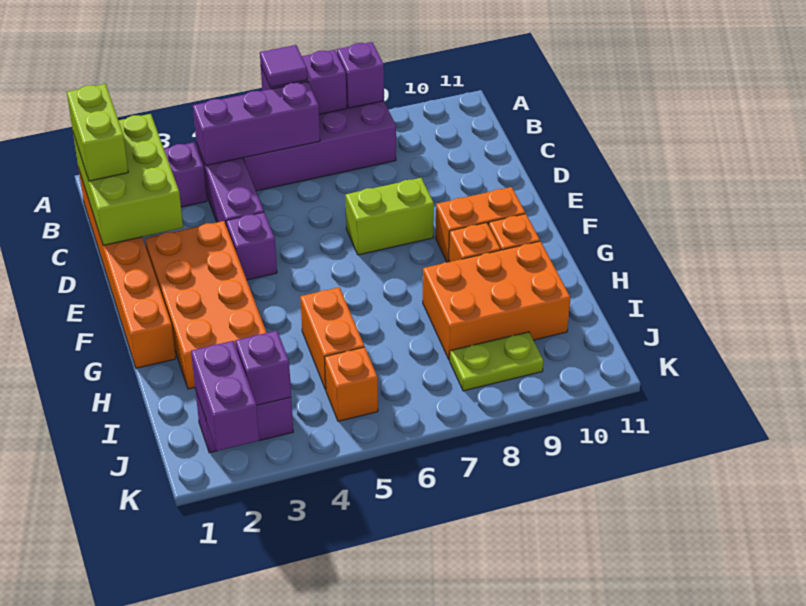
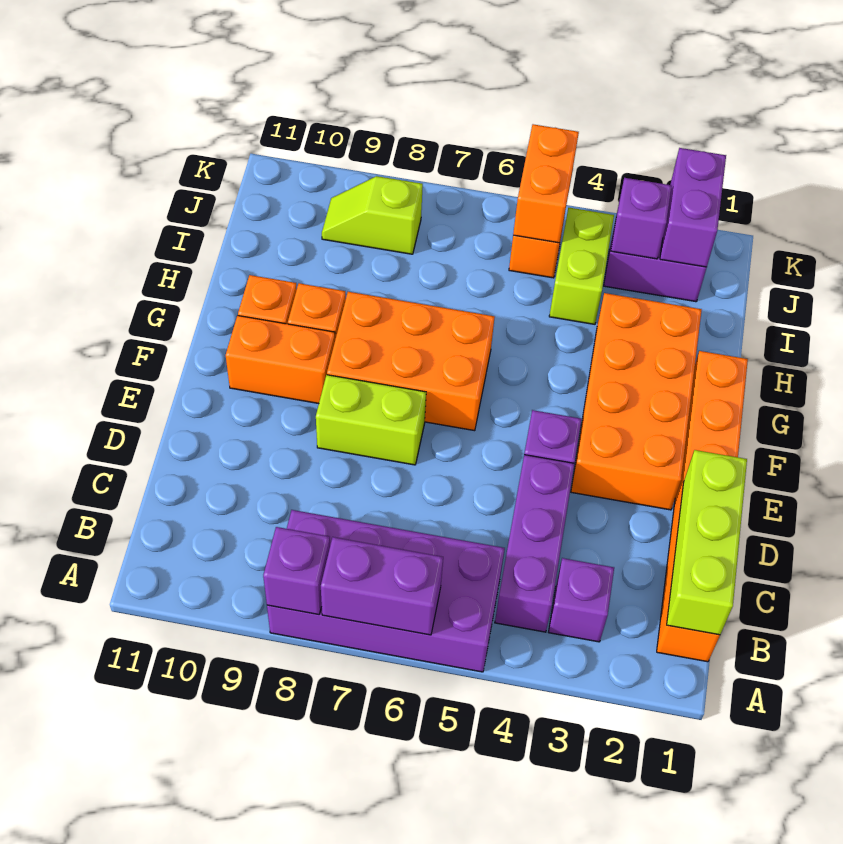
purple tile A6 level 3 -> none
lime brick B1:D2 level 2 -> lime brick B1:D1 level 2
lime brick B1:C1 level 3 -> lime brick I4:J4 level 1
purple brick B4:B6 level 2 -> none
orange brick H5:I5 level 1 -> orange brick J5:K5 level 2
orange brick H8:I10 level 1 -> orange brick F6:G8 level 1
lime plate J8:J9 level 1 -> lime slope J8:J9 level 1 top 8

